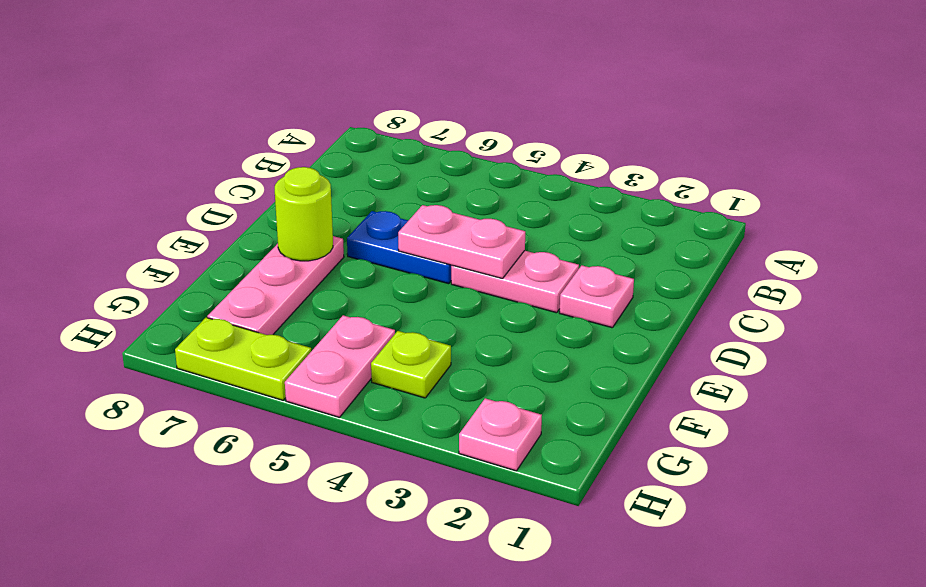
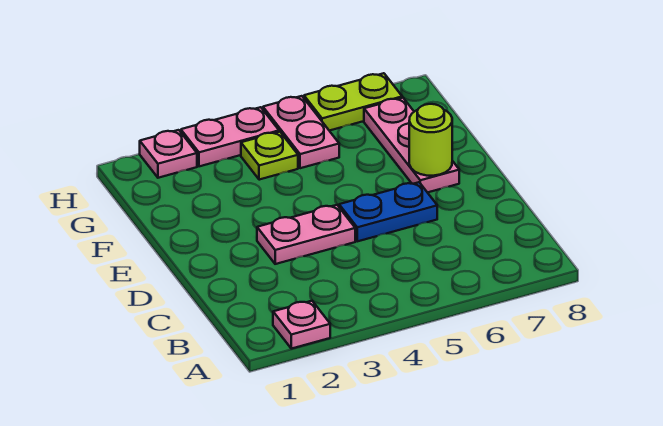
pink plate D2 level 1 -> pink plate A2 level 1
pink plate D4:D5 level 2 -> pink plate H3:H4 level 1

